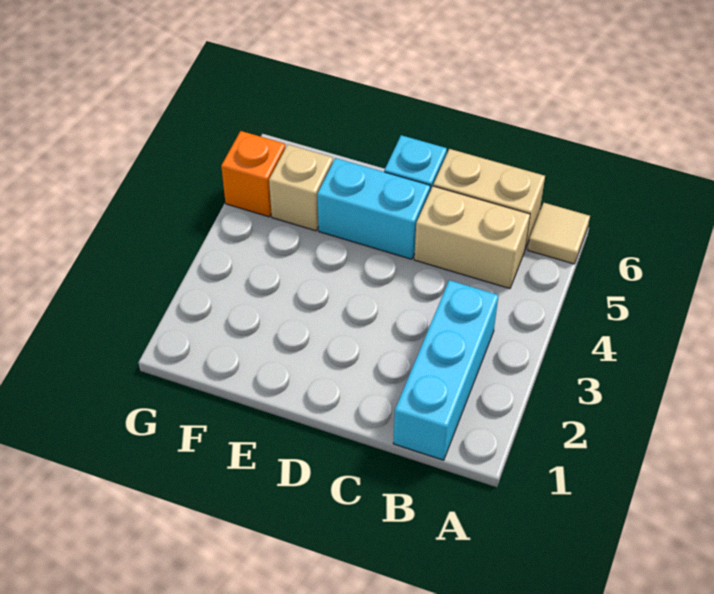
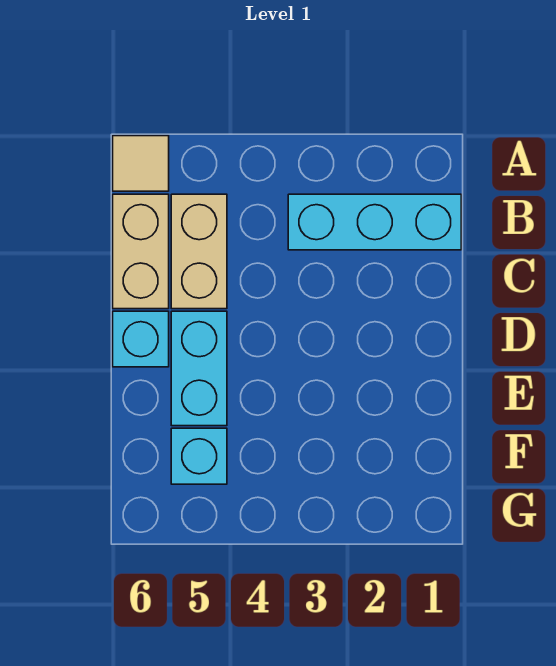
tan brick F5 level 1 -> cyan brick F5 level 1
orange brick G5 level 1 -> none

